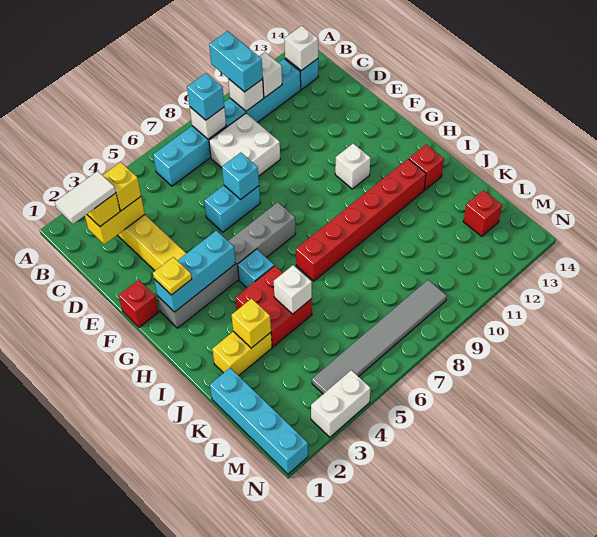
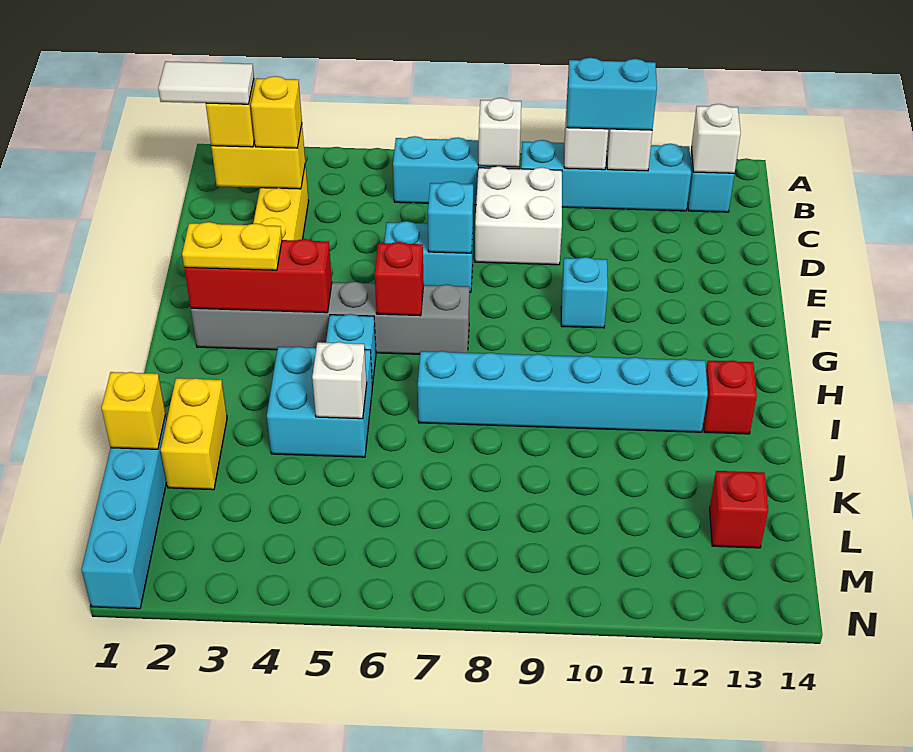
cyan brick A10:B10 level 3 -> cyan brick B10:B11 level 3
cyan brick B8 level 3 -> cyan brick F10 level 1
red brick F1 level 1 -> red brick G6 level 2
cyan brick G2:G4 level 2 -> red brick G2:G4 level 2
yellow plate G2 level 3 -> yellow plate G2:G3 level 3
white brick G11 level 1 -> none
red brick I4:J5 level 1 -> cyan brick I4:J5 level 1
red brick I7:I12 level 1 -> cyan brick I7:I12 level 1
yellow brick J2:J3 level 1 -> yellow brick J2:K2 level 1
yellow brick J3 level 2 -> yellow brick K1 level 2
grey tile M4:M9 level 1 -> none
white brick N3:N4 level 1 -> none

